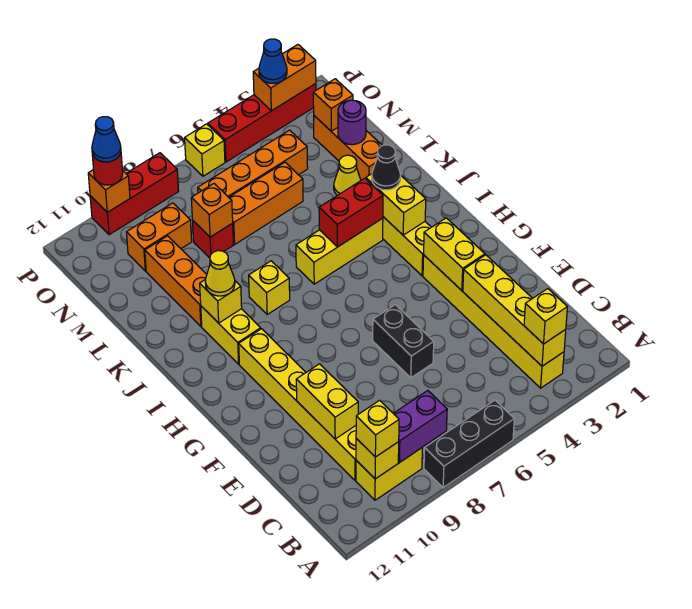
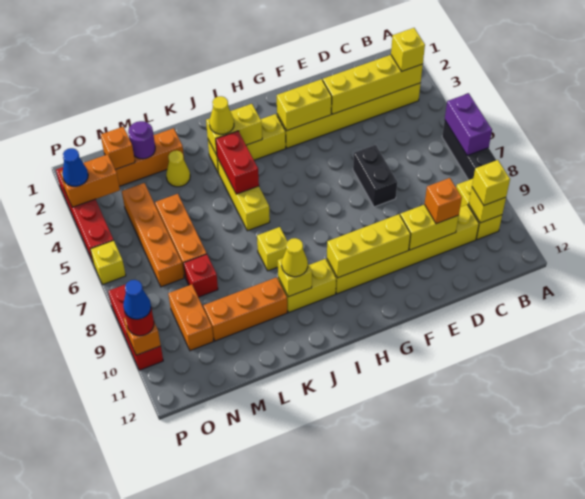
purple brick B8:B9 level 2 -> purple brick A6:A7 level 2
black brick E6:F6 level 1 -> black brick E6:E7 level 1
none -> yellow brick F10:H10 level 2
black cone J3 level 3 -> yellow cone J3 level 3
orange brick M8 level 2 -> orange brick D10 level 3
orange brick P2:P3 level 2 -> orange brick O3:P3 level 2

